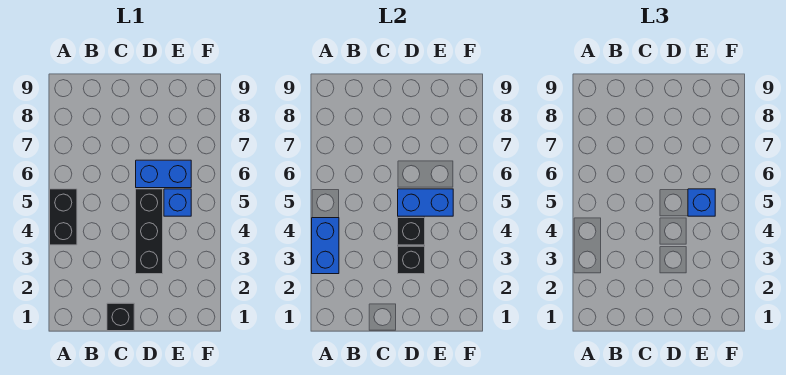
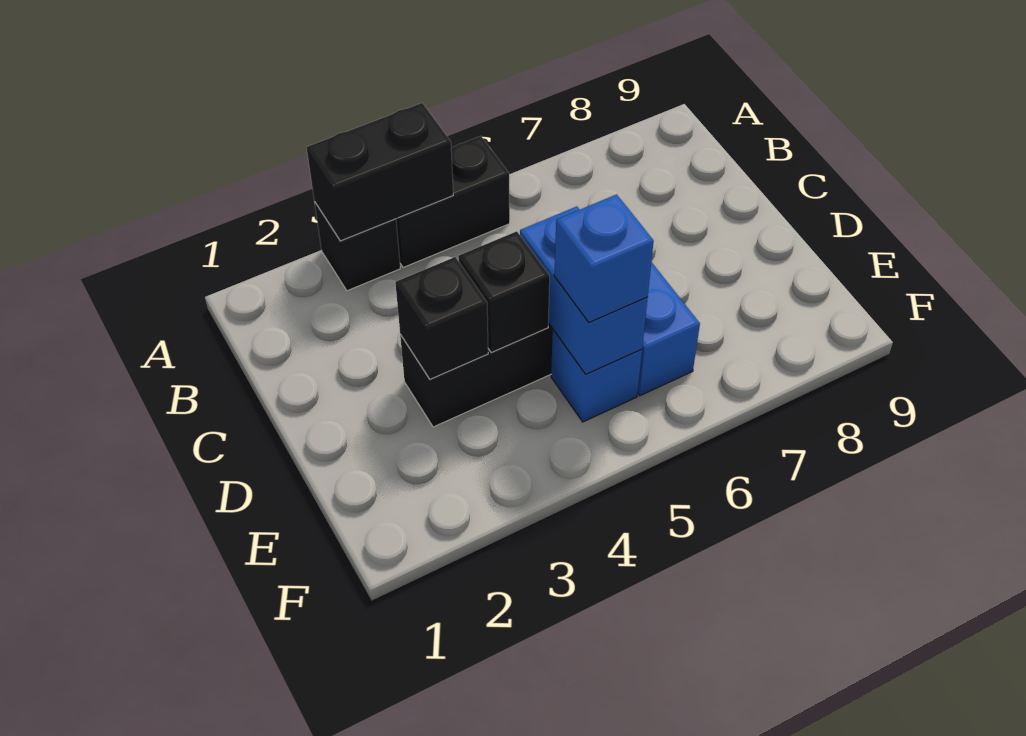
blue brick A3:A4 level 2 -> black brick A3:A4 level 2
black brick C1 level 1 -> black brick A3 level 1

